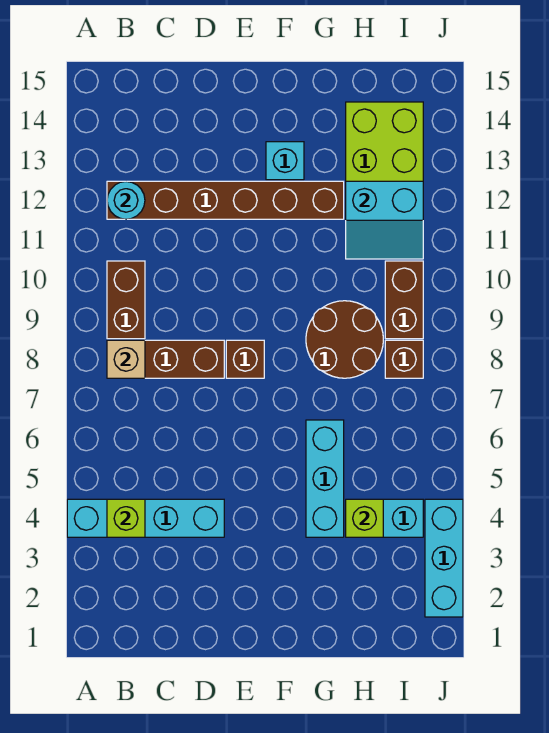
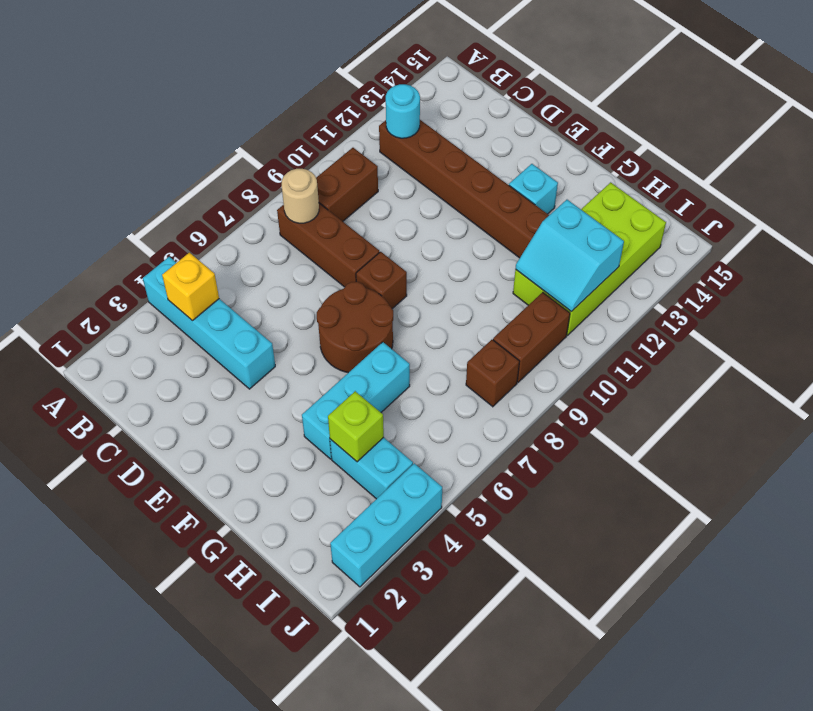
lime brick B4 level 2 -> yellow brick B4 level 2
tan brick B8 level 2 -> tan round brick B8 level 2
brown round brick G8:H9 level 1 -> brown round brick E6:F7 level 1

